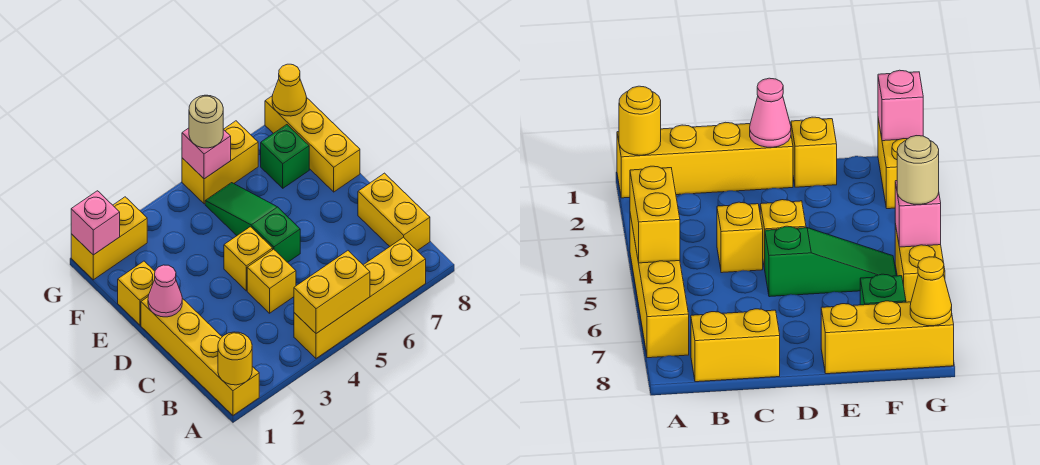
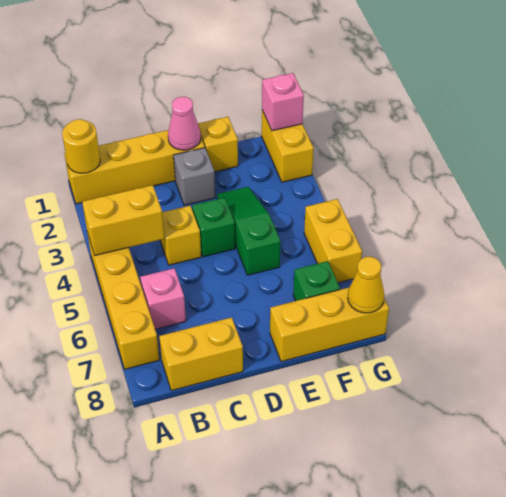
yellow brick A4:A5 level 2 -> yellow brick A4:B4 level 2
none -> grey brick D2 level 1
yellow brick D4 level 1 -> green brick D4 level 1
green slope D5:F5 level 1 top D -> green slope E3:E5 level 1 top 5
pink brick G5 level 2 -> pink brick B6 level 1
tan round brick G5 level 3 -> none

